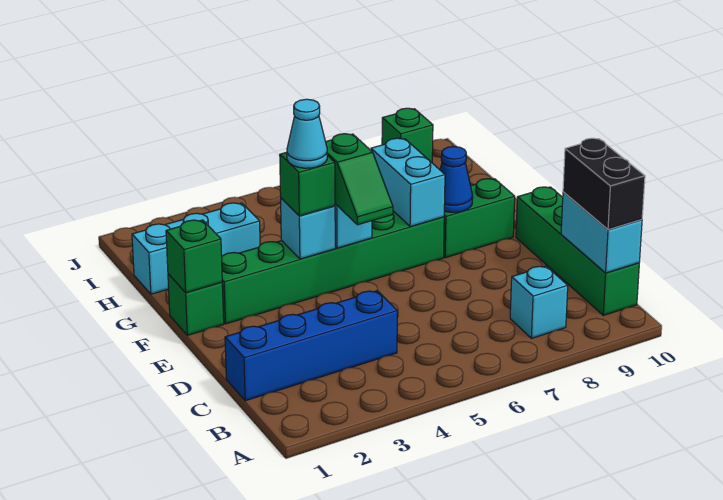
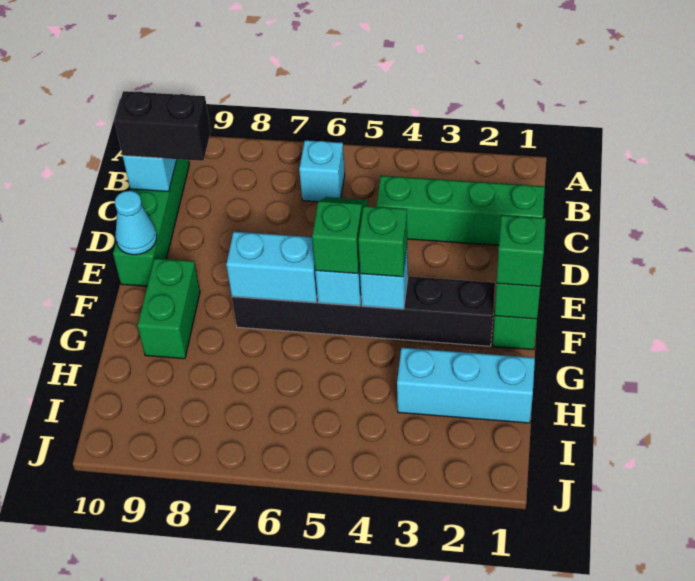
cyan brick B8 level 1 -> cyan brick B6 level 1
black brick B10:C10 level 3 -> black brick C9:C10 level 3
blue brick C1:C4 level 1 -> green brick C1:C4 level 1
green brick F2:F7 level 1 -> black brick F2:F7 level 1
cyan cone F4 level 4 -> cyan cone E10 level 2
cyan brick F7:G7 level 2 -> cyan brick F6:F7 level 2
green brick F8:F9 level 1 -> green brick F9:G9 level 1
blue cone F8 level 2 -> none
green brick J9 level 1 -> green brick F1 level 3

